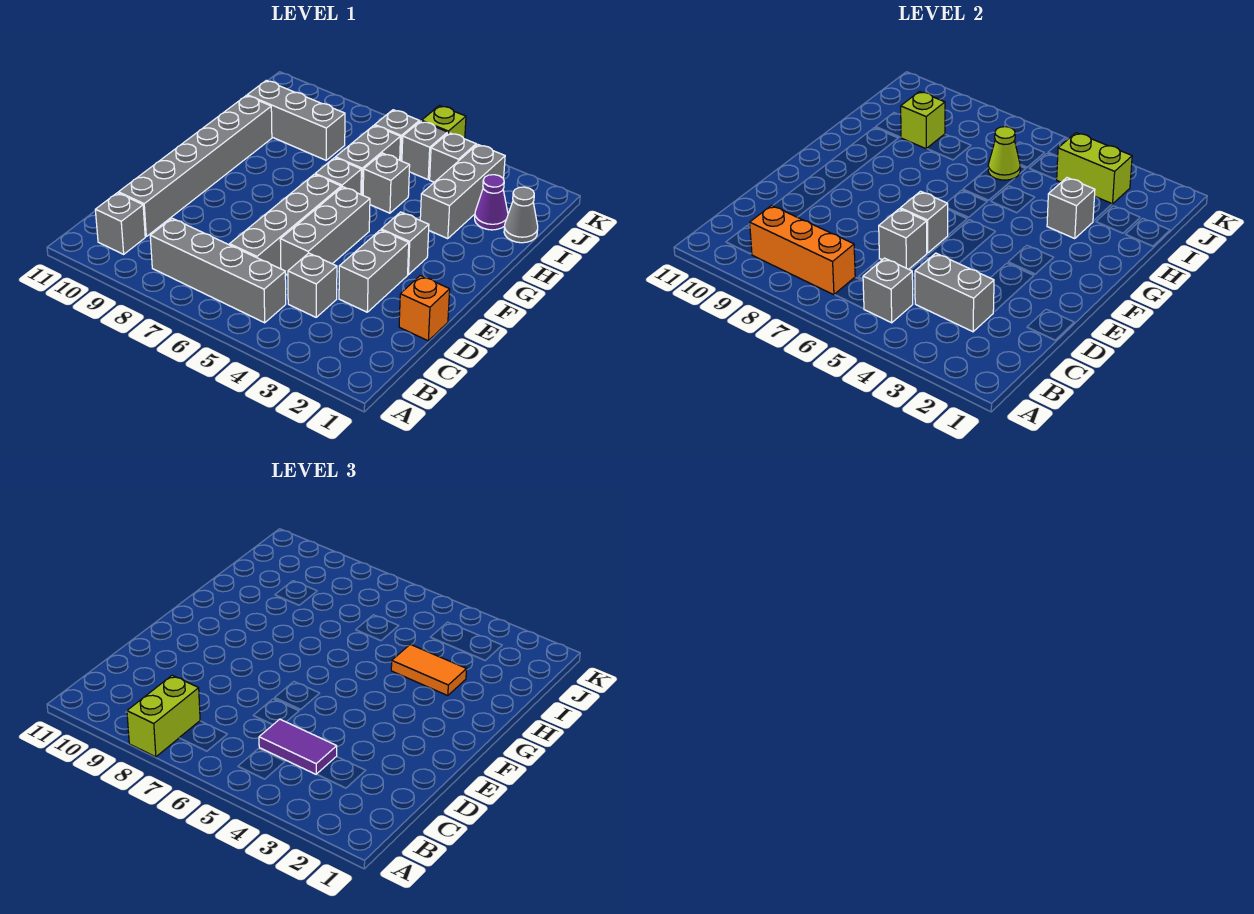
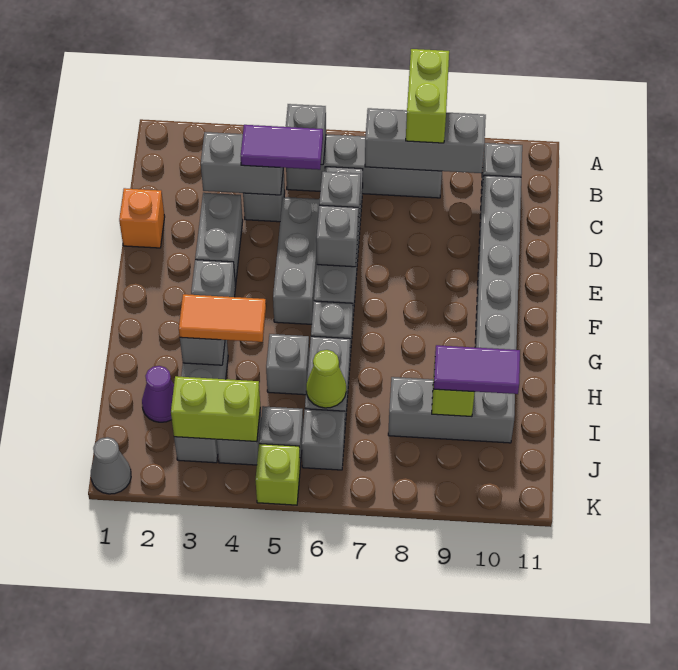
orange brick B7:B9 level 2 -> grey brick B7:B9 level 2
grey cone I1 level 1 -> grey cone K1 level 1
none -> purple tile I9:I10 level 3

